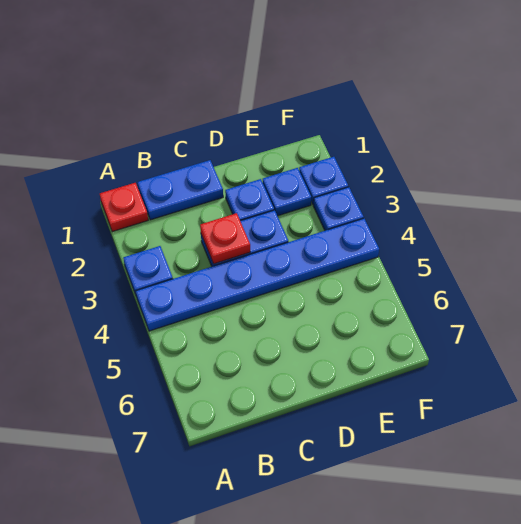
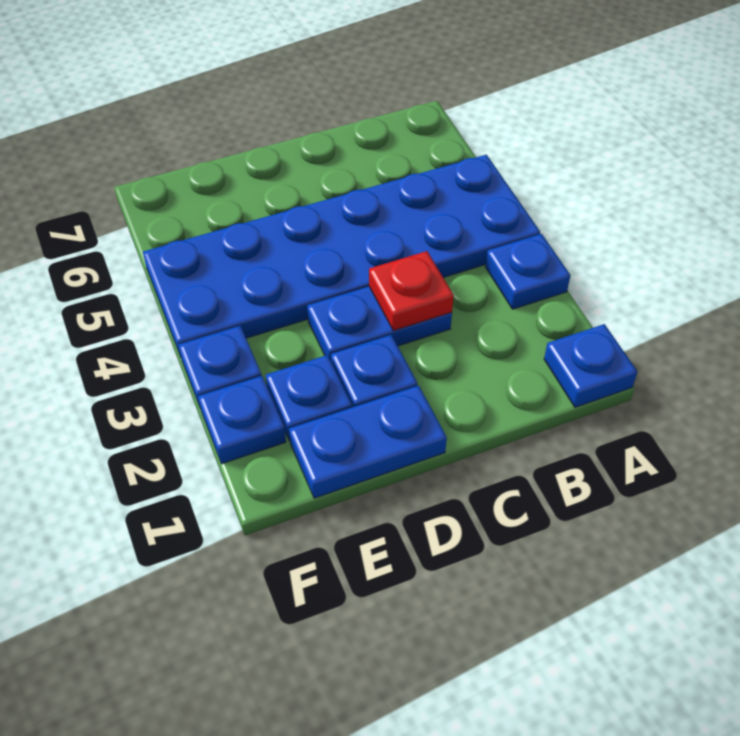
red plate A1 level 1 -> blue plate A1 level 1
blue plate A4:F4 level 1 -> blue plate A4:F5 level 1
blue plate B1:C1 level 1 -> blue plate D1:E1 level 1

